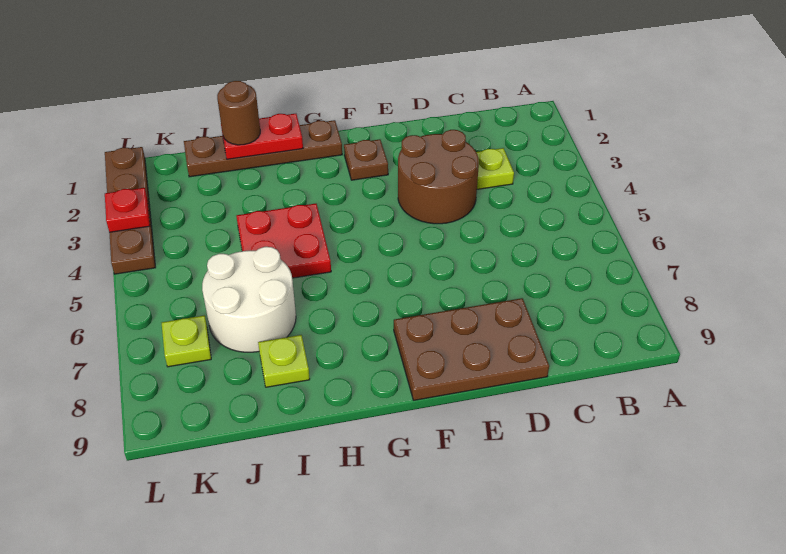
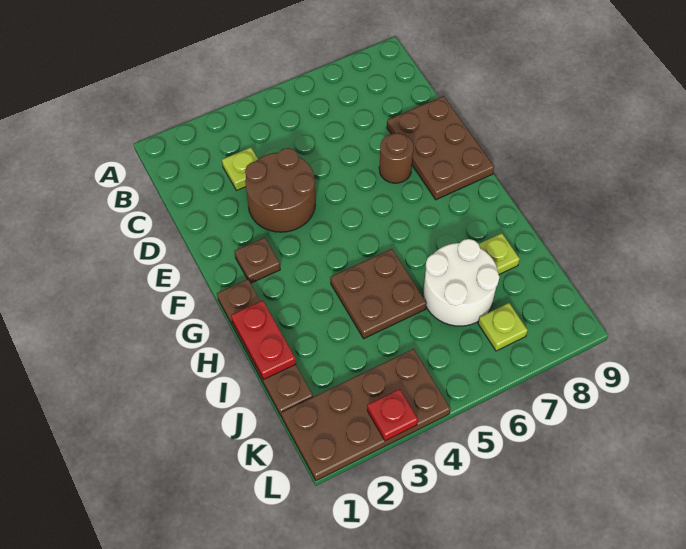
red plate H4:I5 level 1 -> brown plate H4:I5 level 1
brown round brick I1 level 3 -> brown round brick E7 level 1
brown plate L1:L4 level 1 -> brown plate K1:L4 level 1

